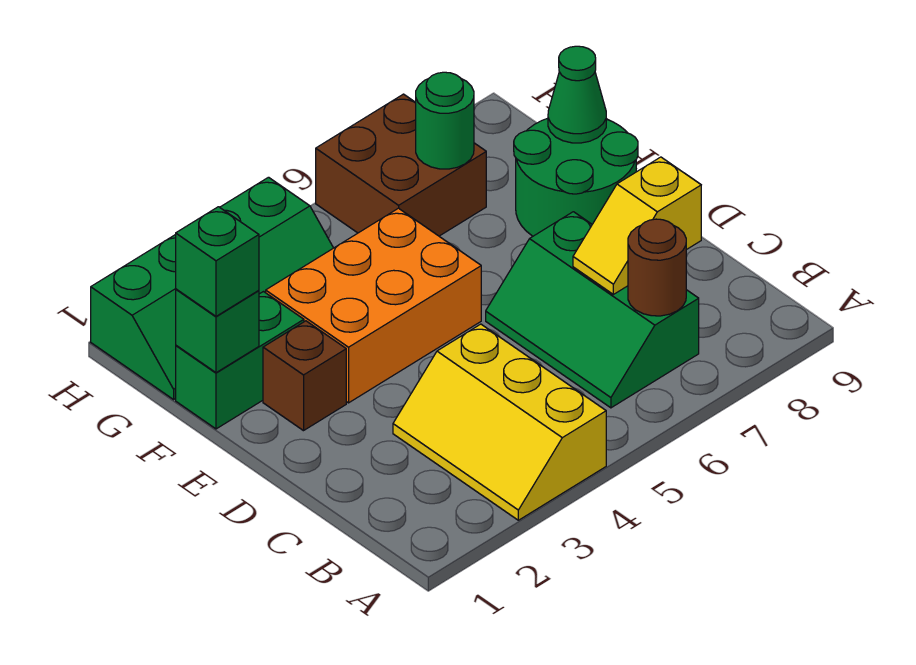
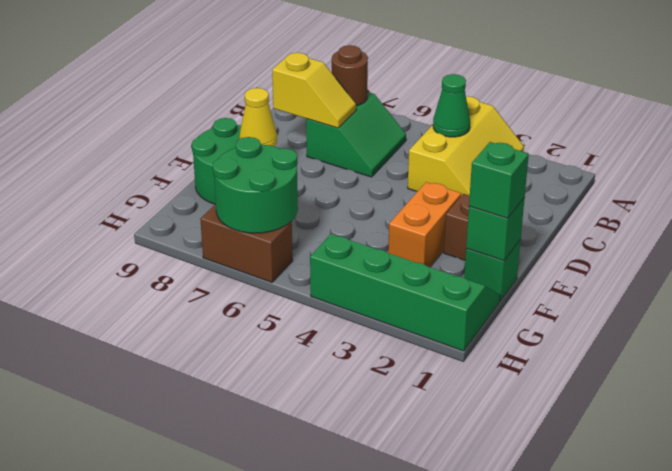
green slope B6:D7 level 1 top 7 -> green slope B6:C7 level 1 top 7
orange brick E3:F5 level 1 -> orange brick E3:F3 level 1
none -> yellow cone E8 level 2
green brick F1:F2 level 1 -> green brick F1 level 1
green cone F9 level 2 -> green cone B4 level 2
brown brick G6:H7 level 1 -> brown brick H6:H7 level 1
green round brick G7 level 2 -> green round brick G6:H7 level 2

